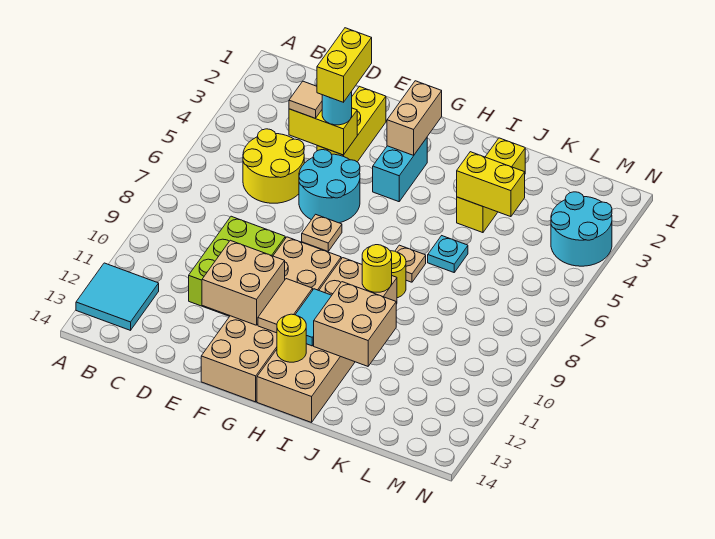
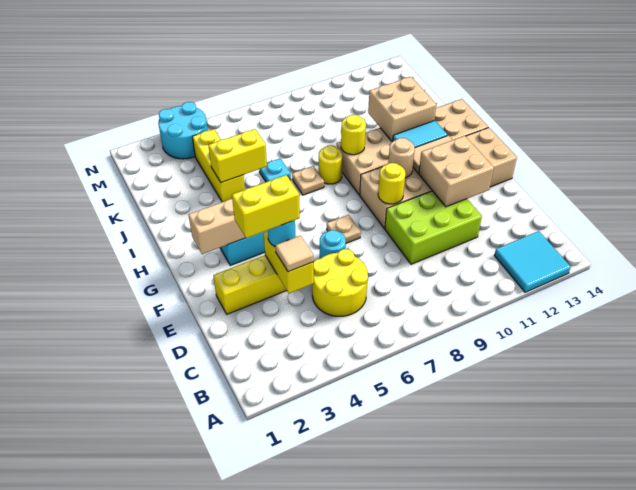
cyan round brick E5:F6 level 1 -> cyan round brick E6 level 1
none -> tan round brick G10 level 2
yellow round brick H13 level 2 -> yellow round brick F9 level 2
yellow brick J2:J4 level 1 -> yellow brick J4:L4 level 1
yellow brick J4:K4 level 2 -> yellow brick J4:J5 level 2

